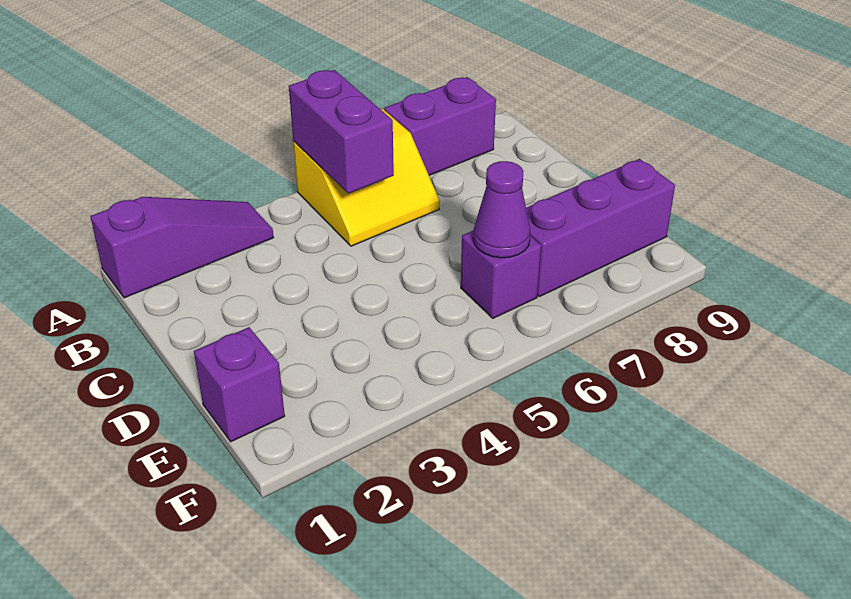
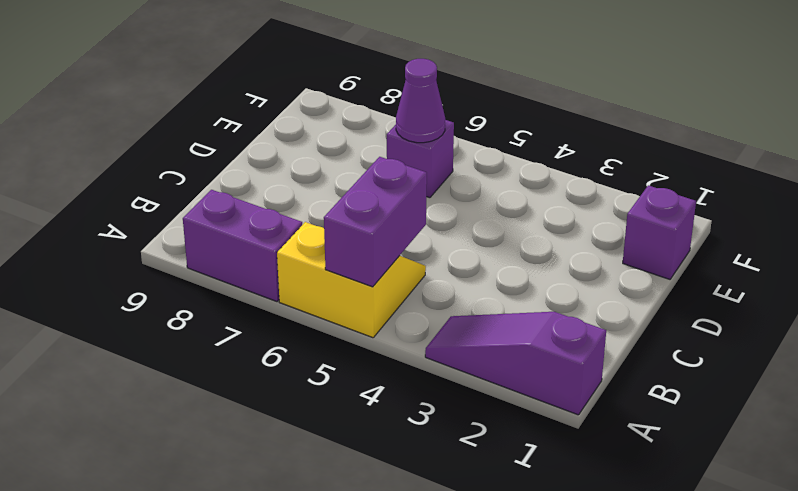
purple brick E7:E9 level 1 -> none

